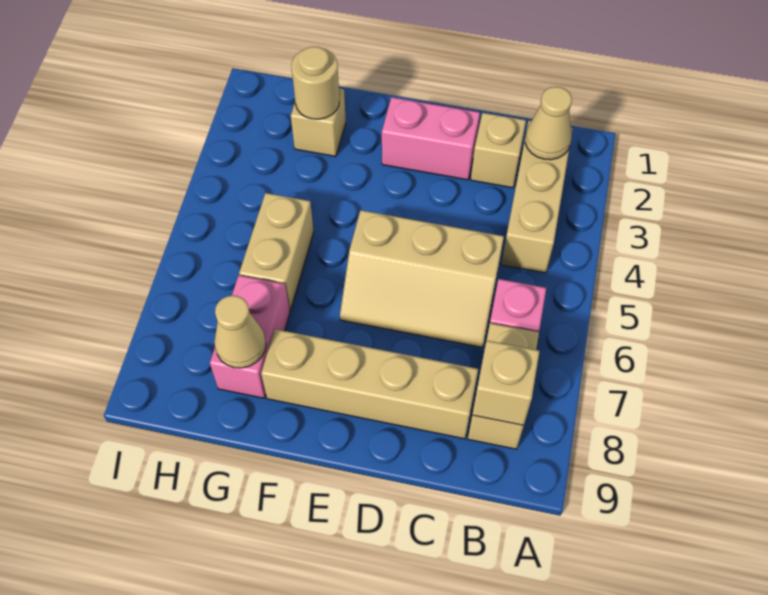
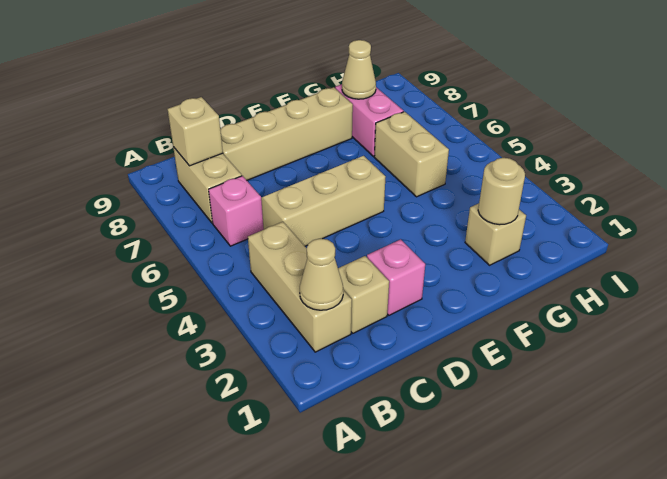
pink brick D2:E2 level 1 -> pink brick D2 level 1

